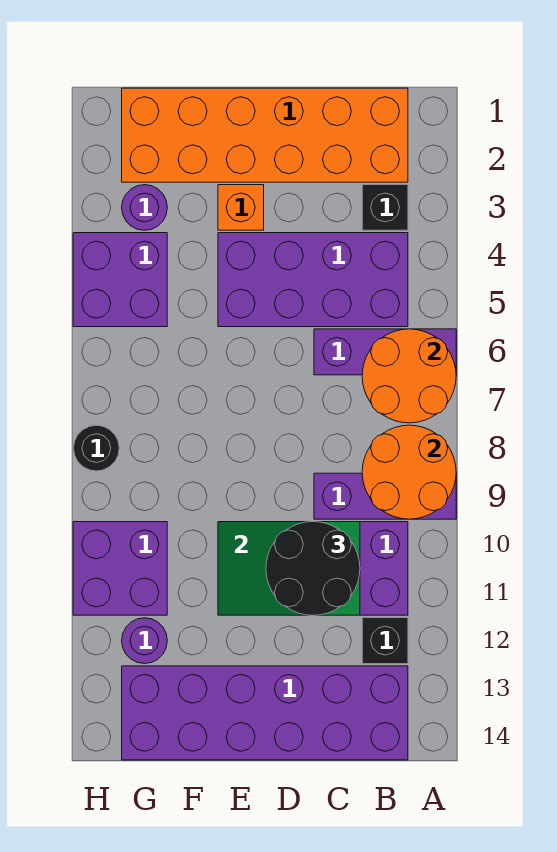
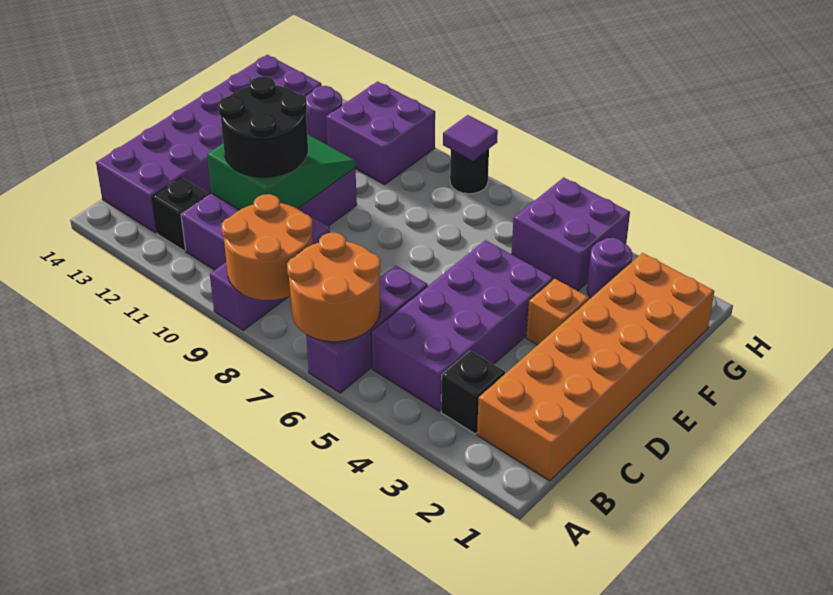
none -> purple tile H8 level 2

